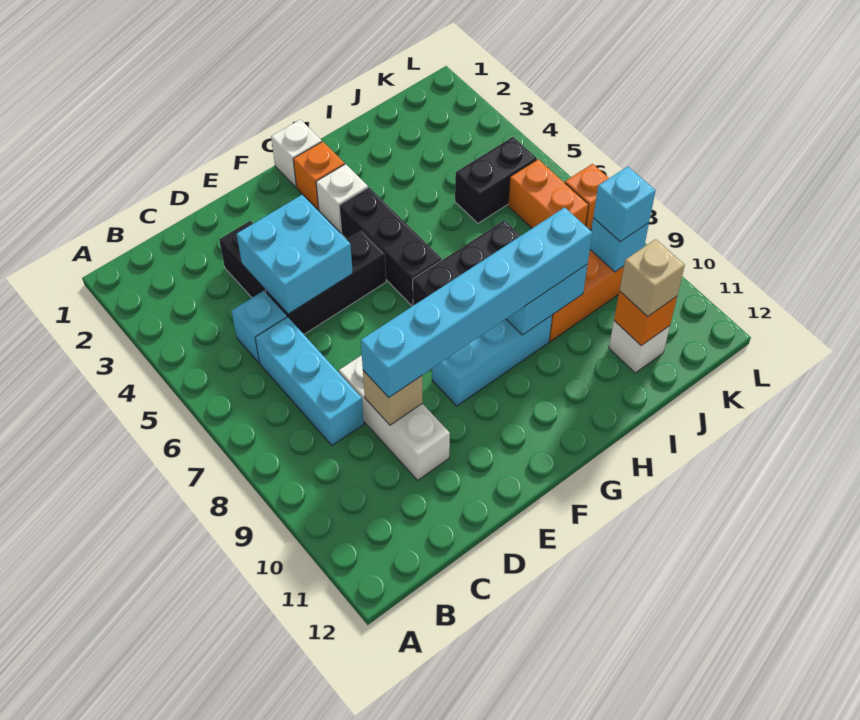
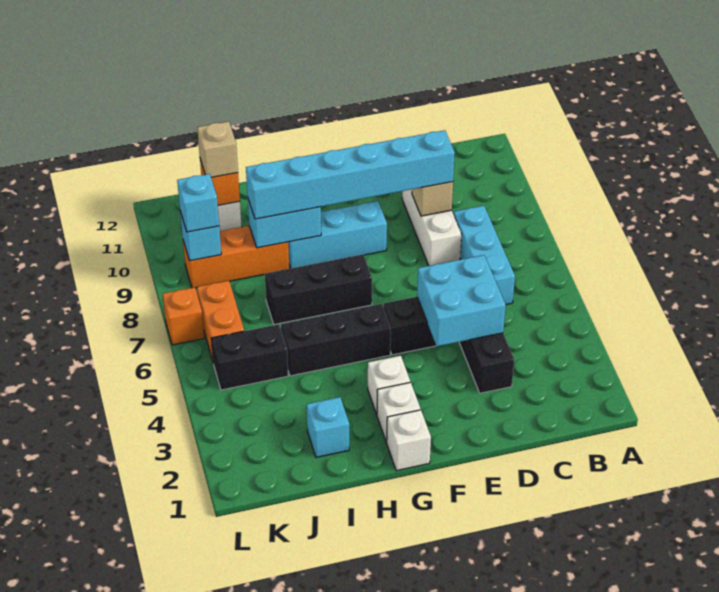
cyan brick C5 level 1 -> cyan brick I2 level 1
orange brick G2 level 1 -> white brick G2 level 1
black brick G4:G6 level 1 -> black brick G5:I5 level 1

